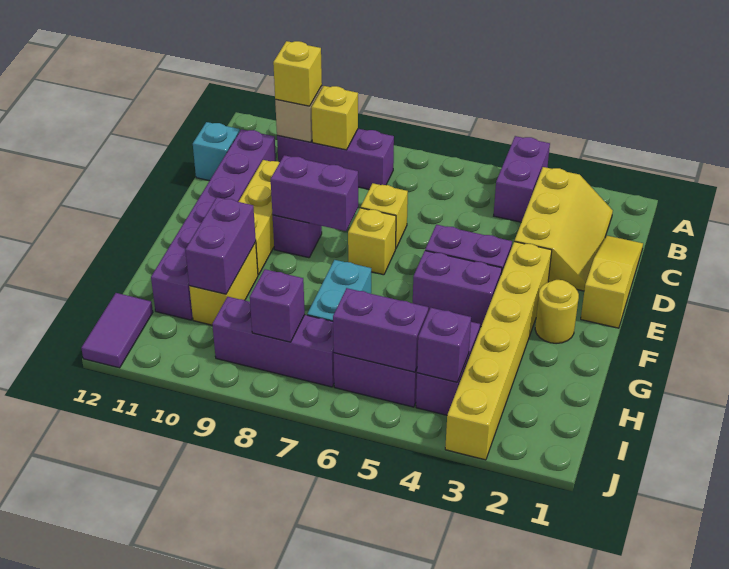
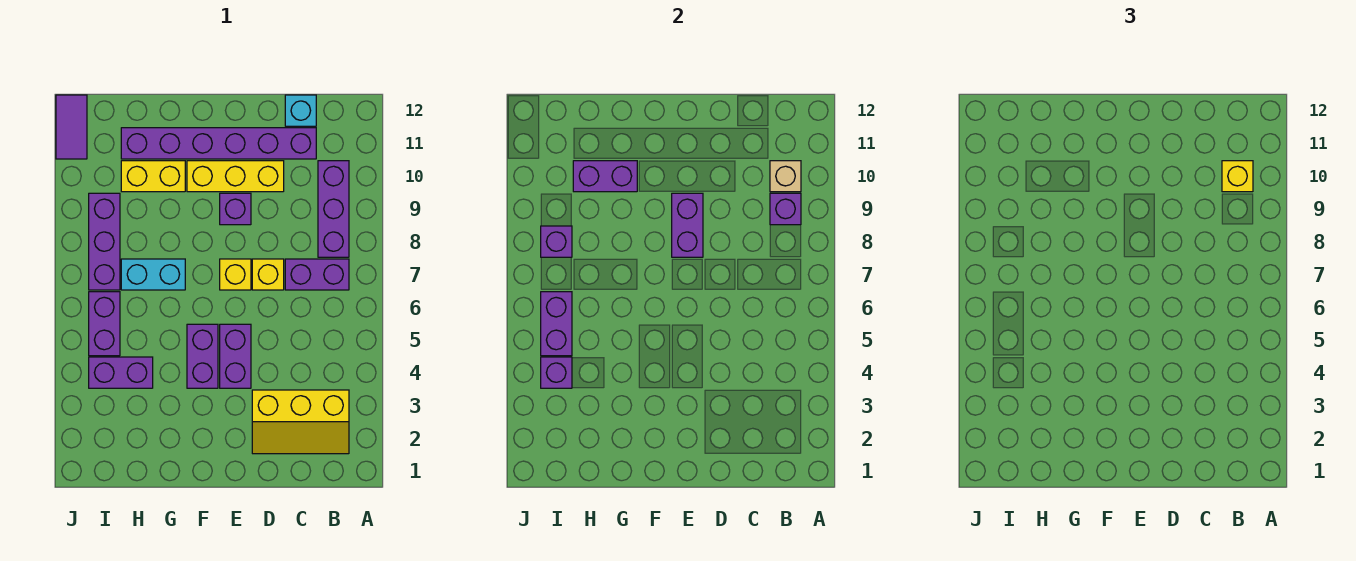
purple brick A4:B4 level 1 -> purple brick B7:C7 level 1
yellow brick B9 level 2 -> purple brick B9 level 2
yellow slope C1:E1 level 1 top E -> none
yellow brick E3:J3 level 1 -> none
yellow round brick F2 level 1 -> none
purple tile I12:J12 level 1 -> purple tile J11:J12 level 1

